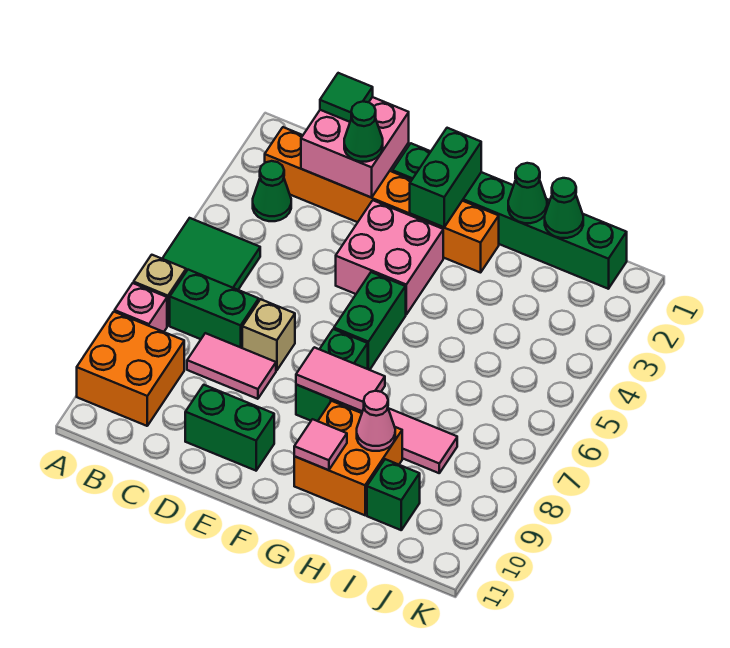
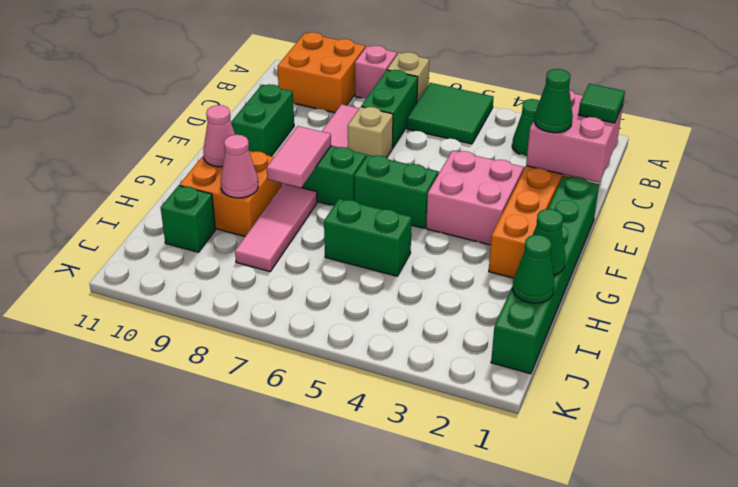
green brick F1:F2 level 2 -> green brick H5:H6 level 1
pink tile G10 level 2 -> pink cone G10 level 2

